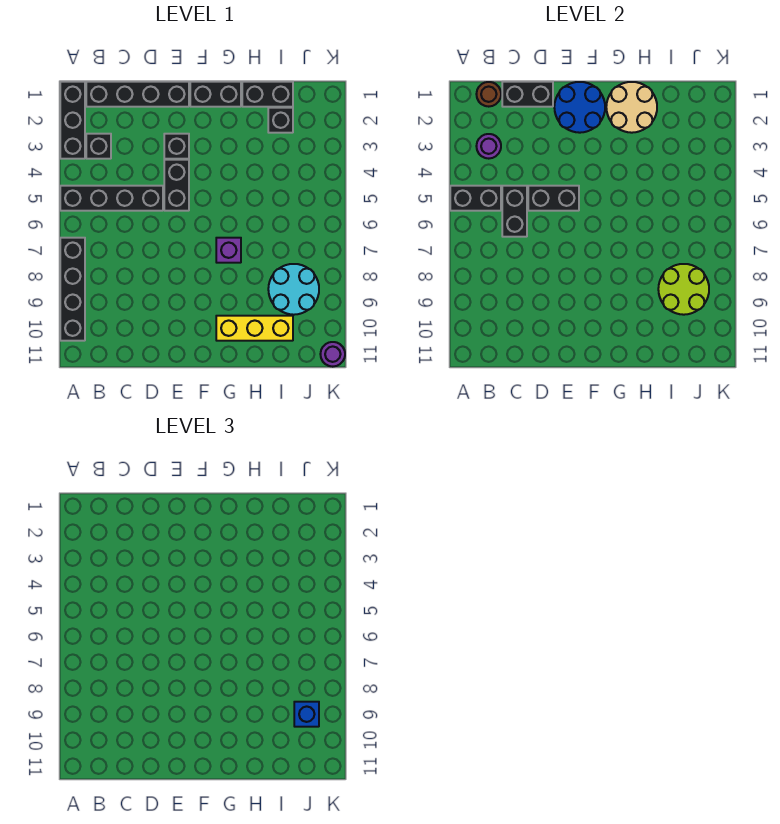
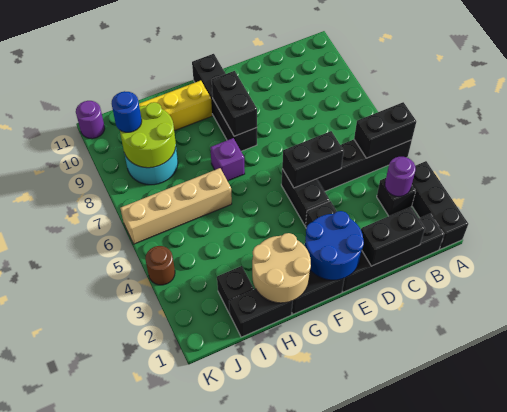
black brick A7:A10 level 1 -> black brick F8:F11 level 1
brown round brick B1 level 2 -> brown round brick K4 level 1
black brick C5:C6 level 2 -> black brick F8:F9 level 2
none -> tan brick H6:K6 level 1
blue brick J9 level 3 -> blue round brick J9 level 3

